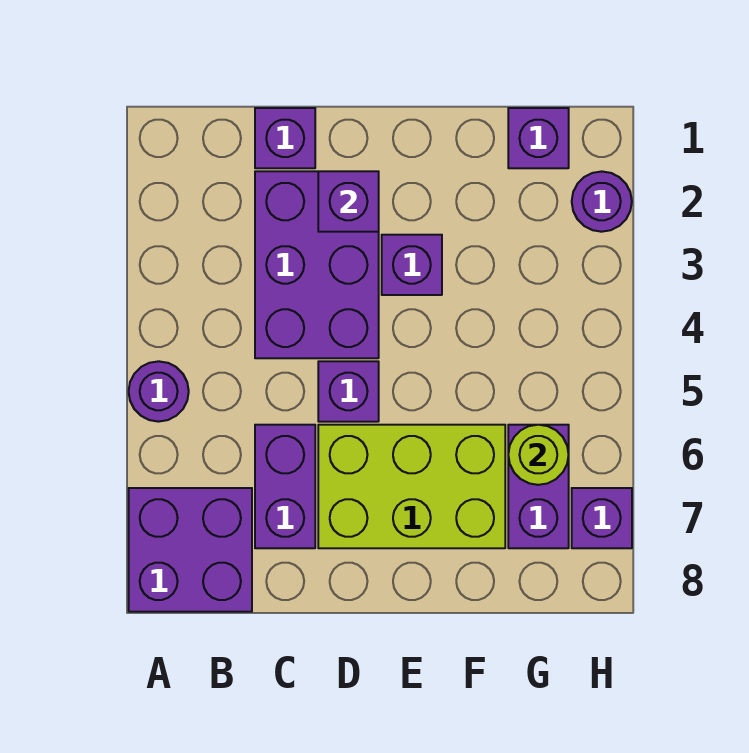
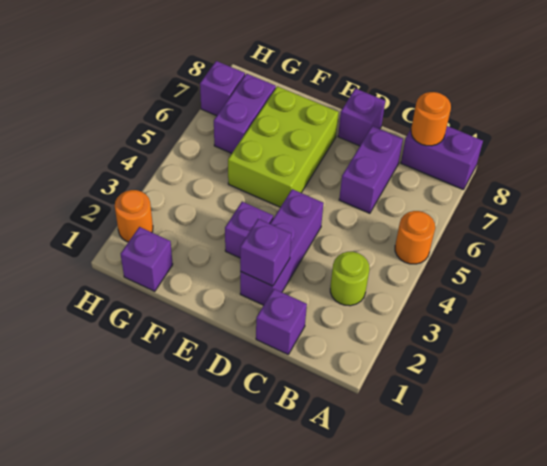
purple round brick A5 level 1 -> orange round brick A5 level 1
purple brick A7:B8 level 1 -> purple brick A8:B8 level 1
none -> orange round brick B8 level 2
purple brick C2:D4 level 1 -> purple brick D2:D4 level 1
purple brick D5 level 1 -> purple brick D8 level 1
lime brick D6:F7 level 1 -> lime brick E5:F7 level 1
lime round brick G6 level 2 -> lime round brick B3 level 1
purple round brick H2 level 1 -> orange round brick H2 level 1

